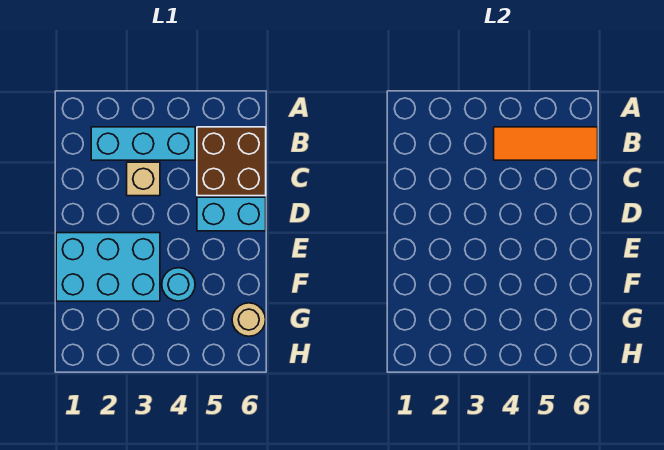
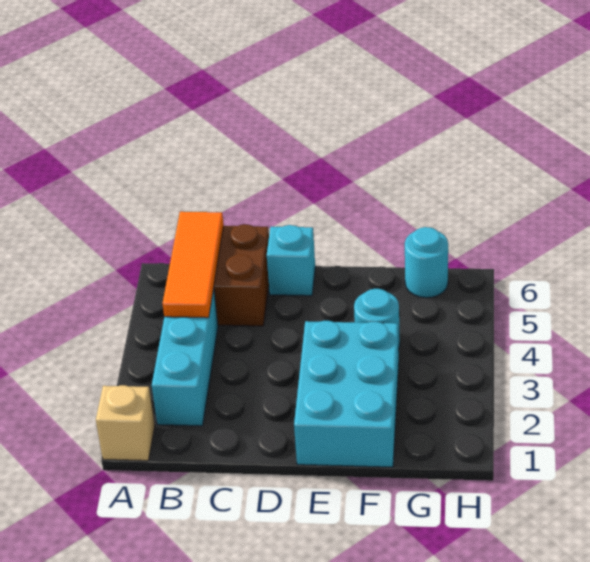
tan brick C3 level 1 -> tan brick A1 level 1
cyan brick D5:D6 level 1 -> cyan brick D6 level 1
tan round brick G6 level 1 -> cyan round brick G6 level 1

